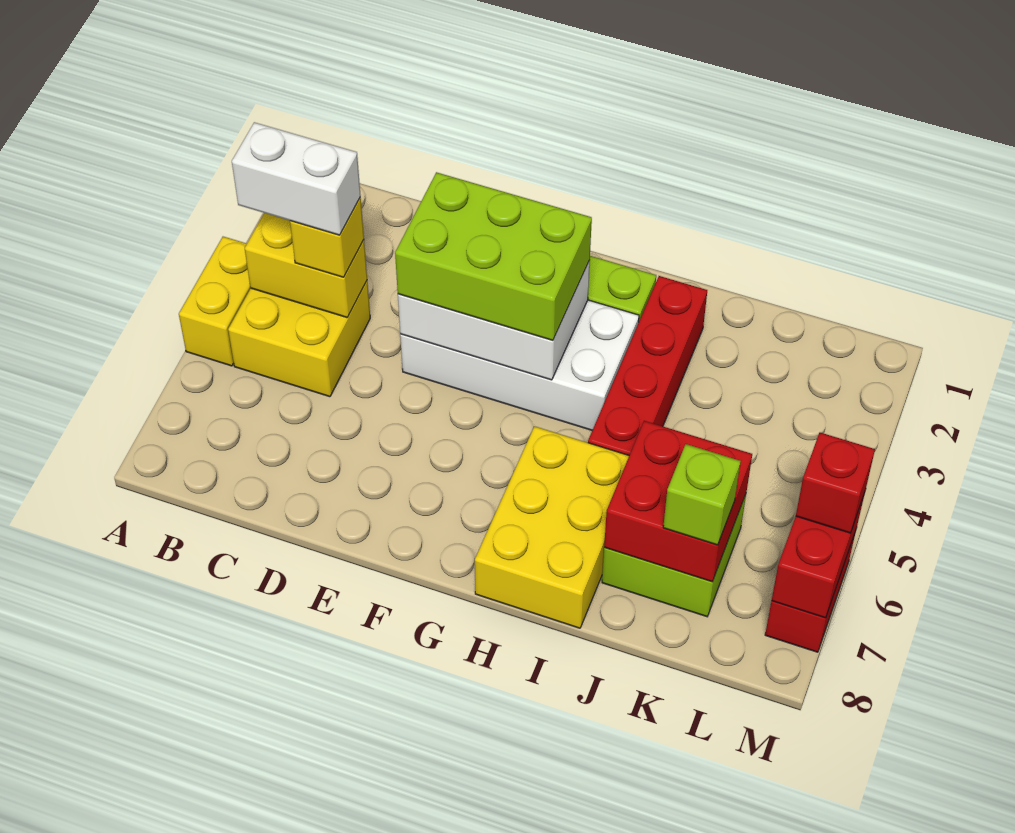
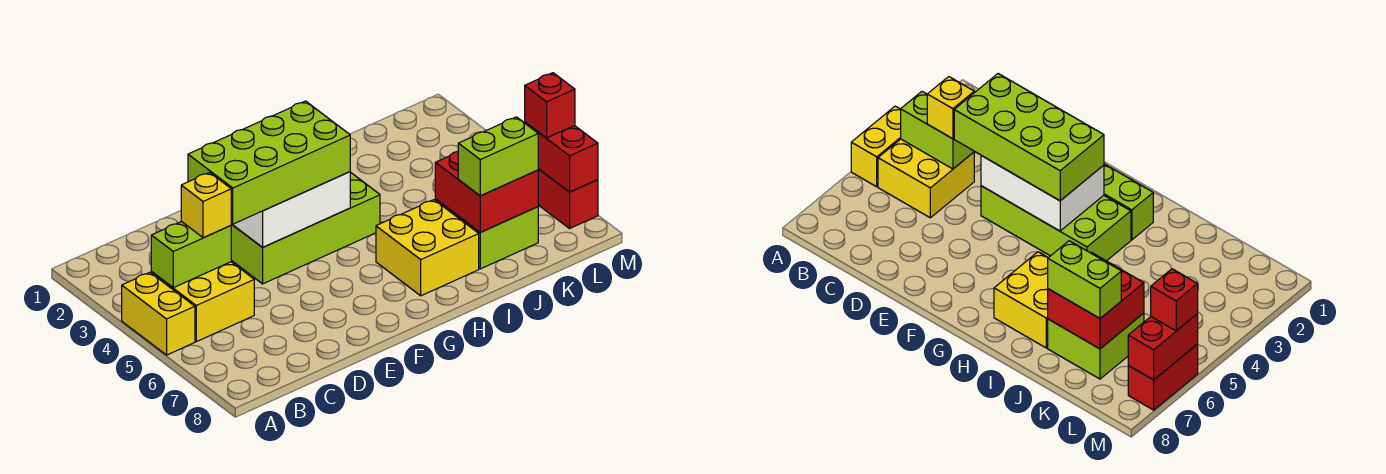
yellow brick B4:C4 level 2 -> lime brick B4:C4 level 2
white brick B4:C4 level 4 -> none
white brick E3:H4 level 1 -> lime brick E3:H4 level 1
lime brick E3:G4 level 3 -> lime brick D3:G4 level 3
yellow brick H6:I8 level 1 -> yellow brick H6:I7 level 1
red brick I2:I5 level 1 -> none
lime brick K7 level 3 -> lime brick J7:K7 level 3

